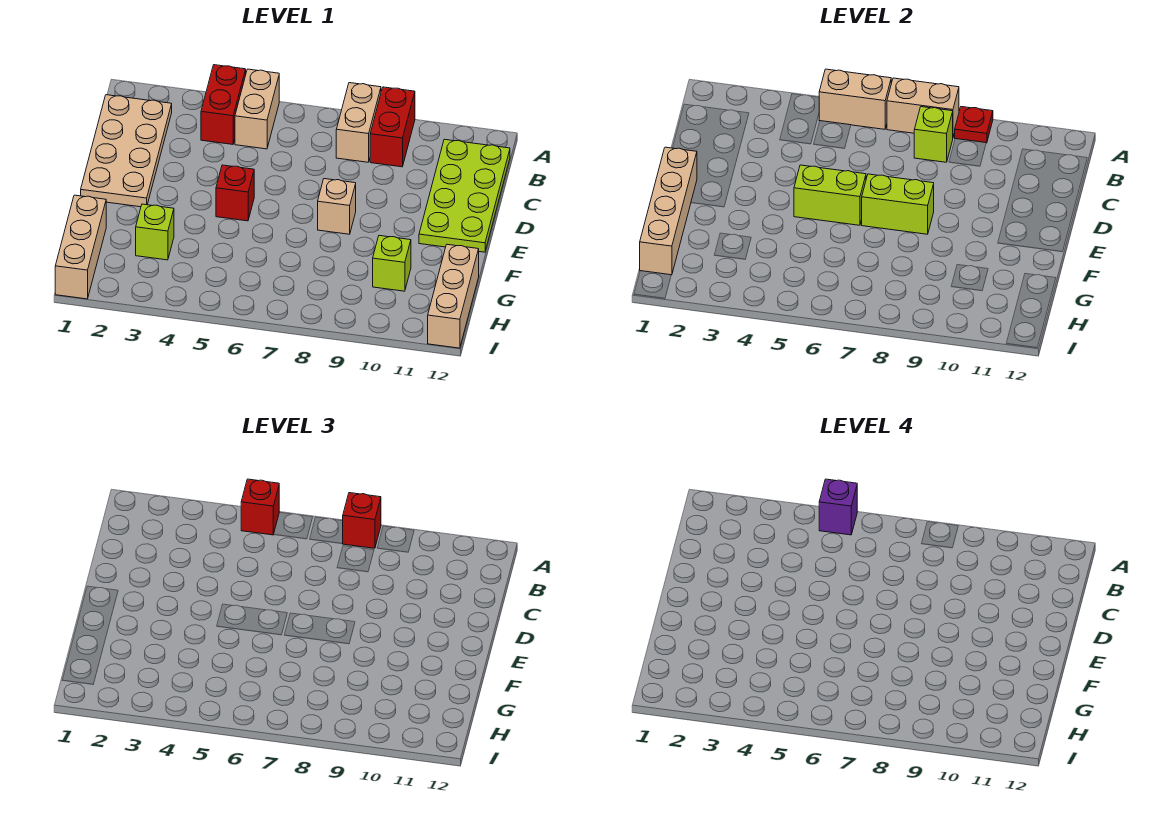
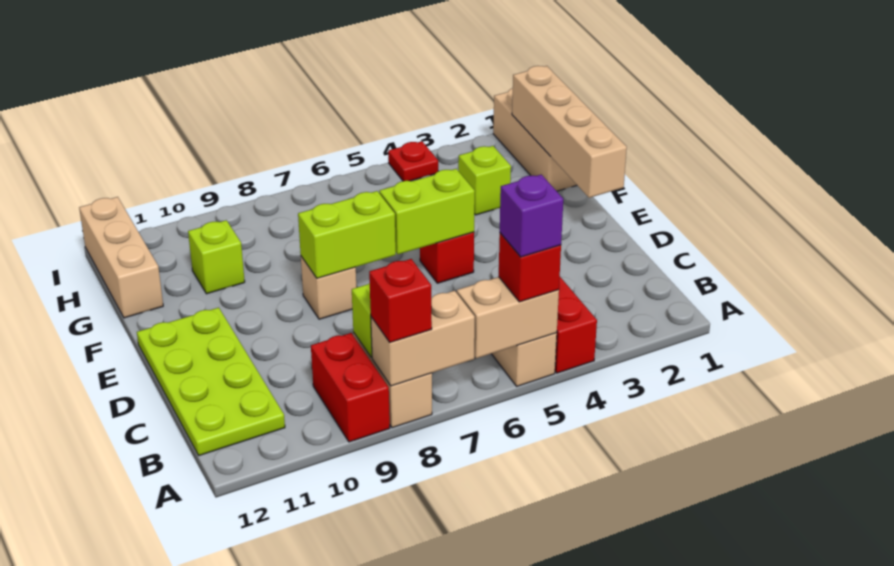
red plate A9 level 2 -> red plate I4 level 1
tan plate B1:E2 level 1 -> none

